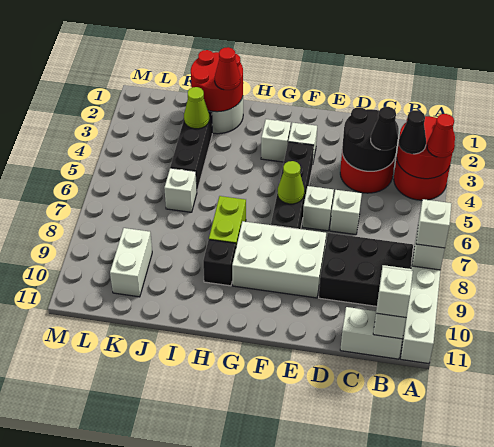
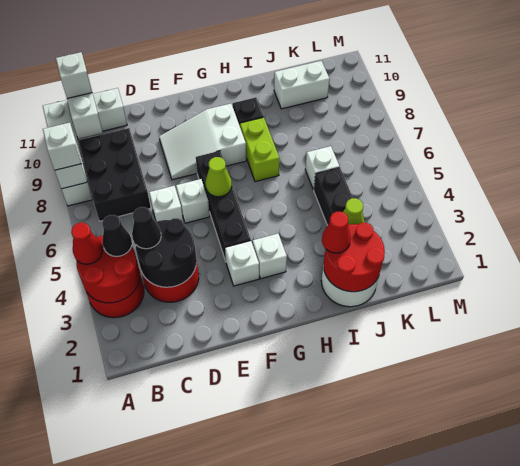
black brick B8:D9 level 1 -> black brick B7:C9 level 1
white brick E8:G9 level 1 -> white slope E8:G9 level 1 top G
white brick K9:K10 level 1 -> white brick J10:K10 level 1

